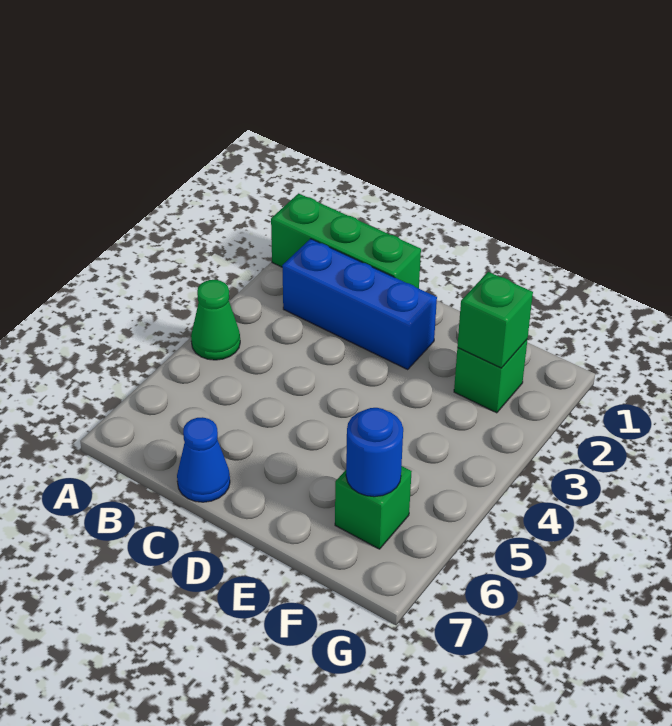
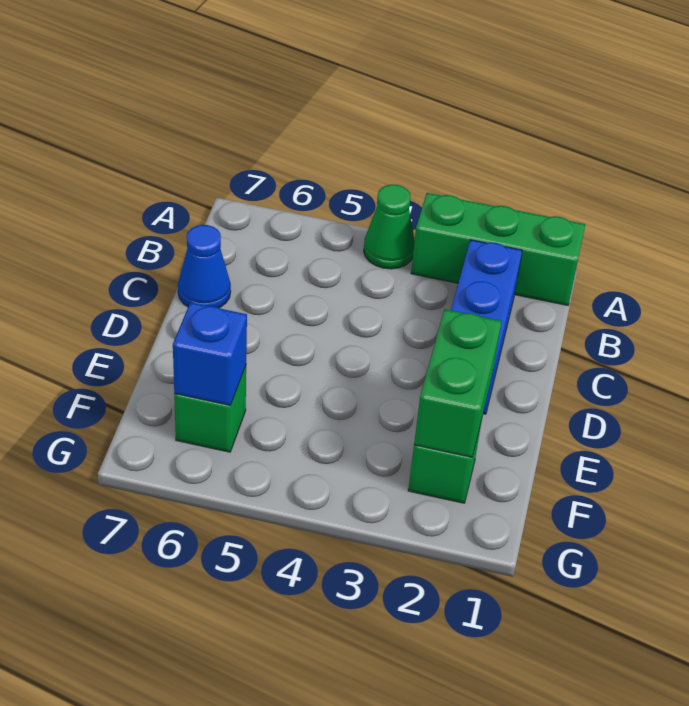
green brick A1:C1 level 1 -> green brick A1:A3 level 1
green brick F2 level 2 -> green brick E2:F2 level 2
blue round brick F6 level 2 -> blue brick F6 level 2

